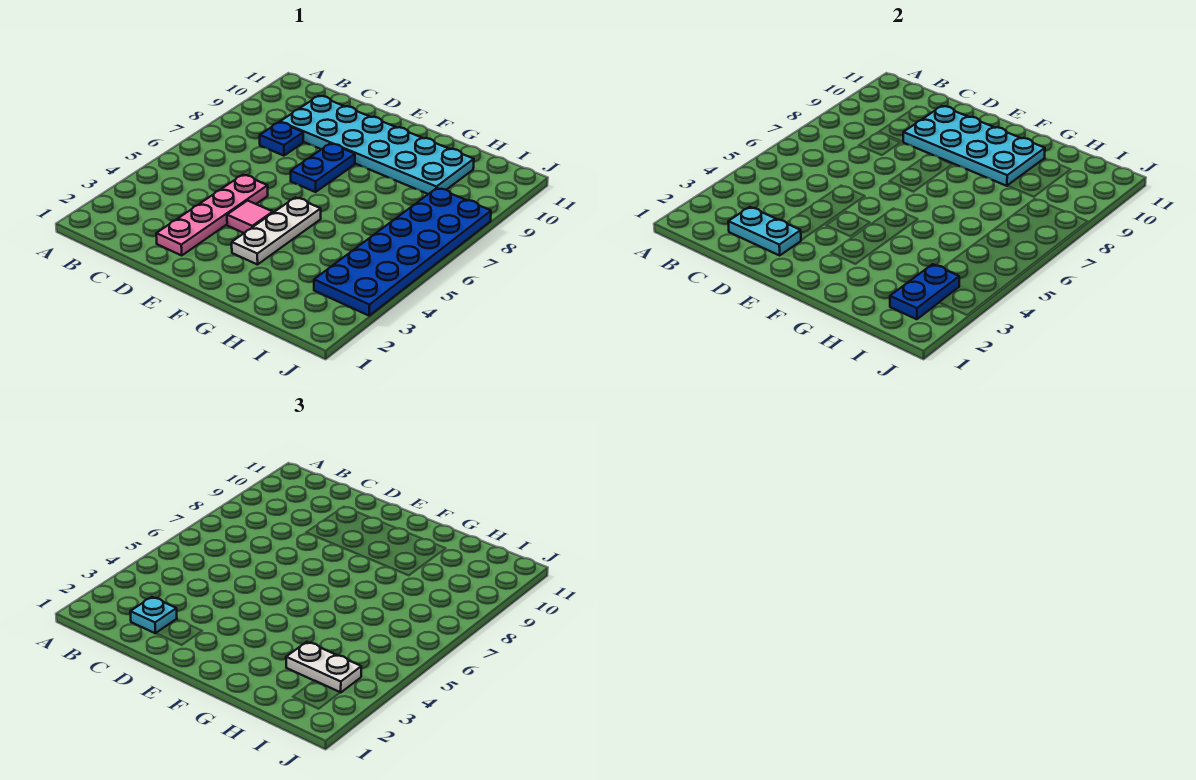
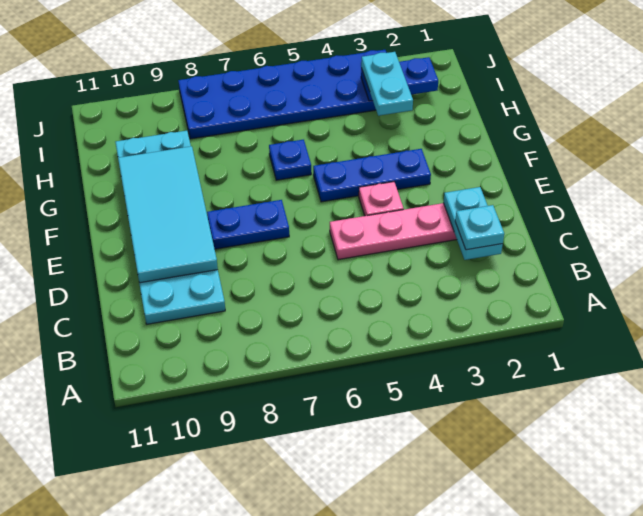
blue plate C8 level 1 -> blue plate G6 level 1
cyan plate D9:G10 level 2 -> cyan tile D9:G10 level 2
pink tile E4 level 1 -> pink plate E4 level 1
white plate F3:F5 level 1 -> blue plate F3:F5 level 1
white plate H3:I3 level 3 -> cyan plate H3:I3 level 3

